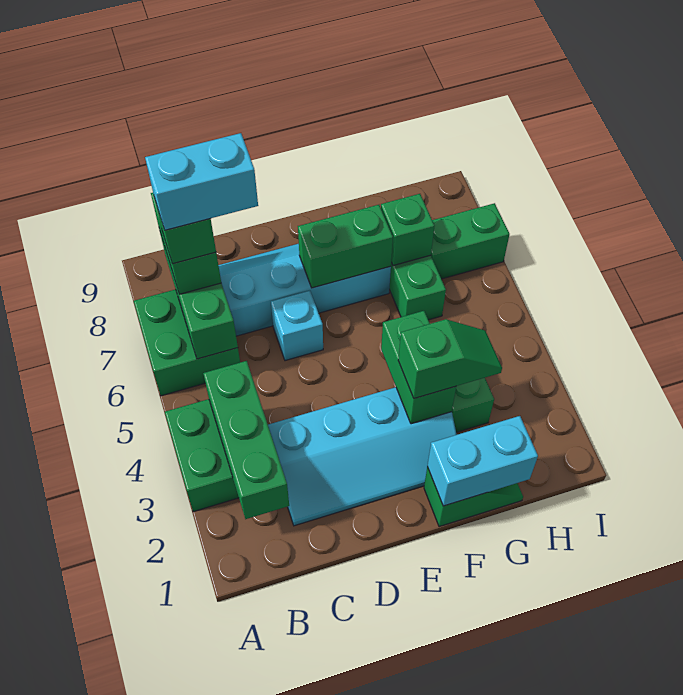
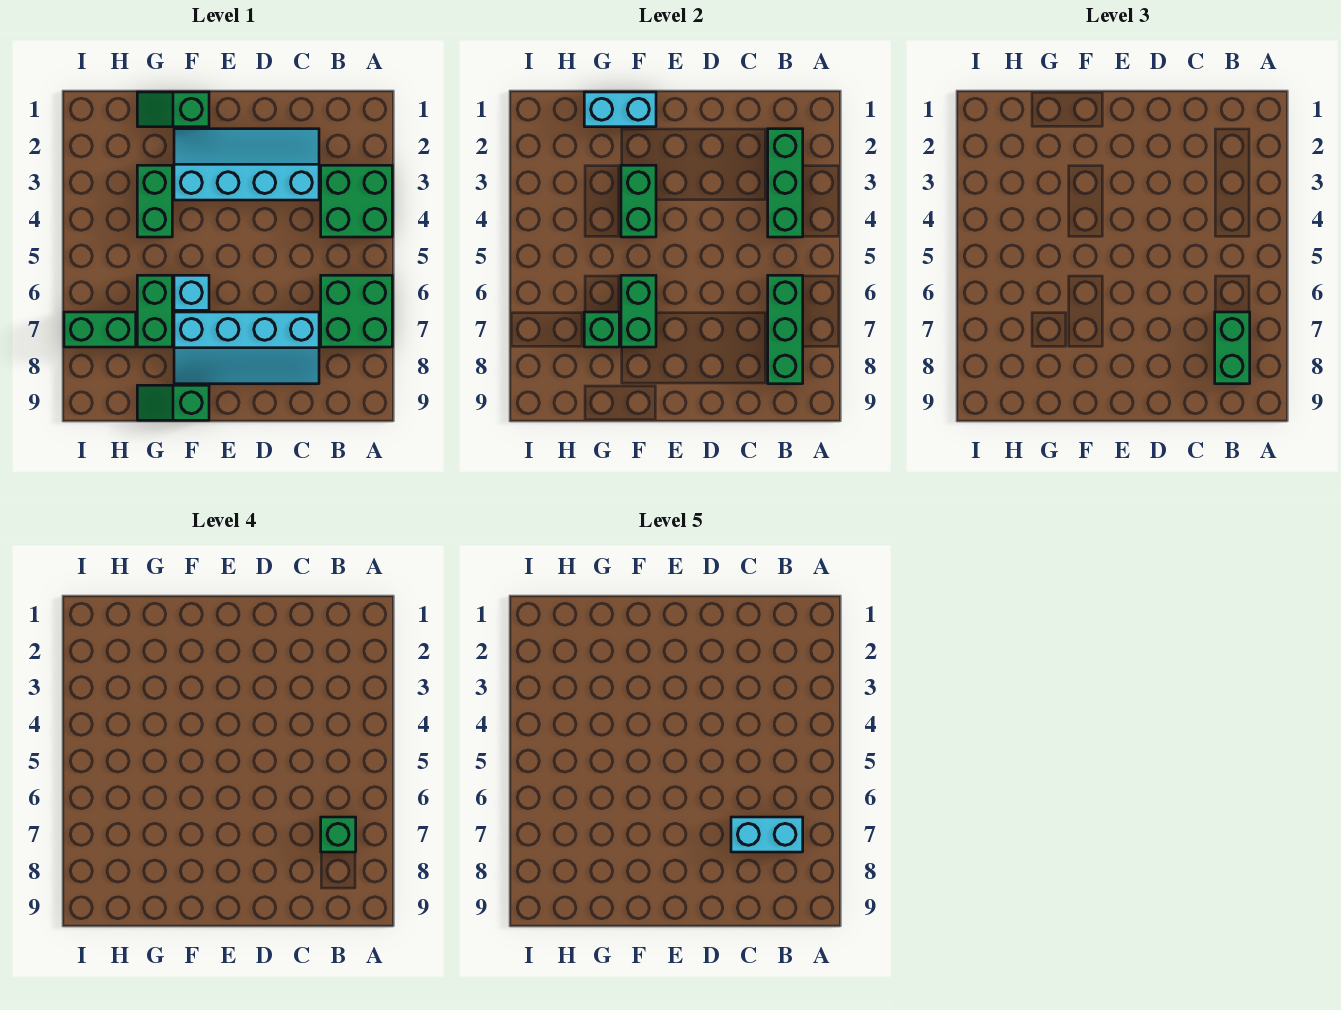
cyan brick D6 level 1 -> cyan brick F6 level 1
green brick E7:F7 level 2 -> green brick F6:F7 level 2
green slope F3:G3 level 3 top F -> green slope F9:G9 level 1 top F

